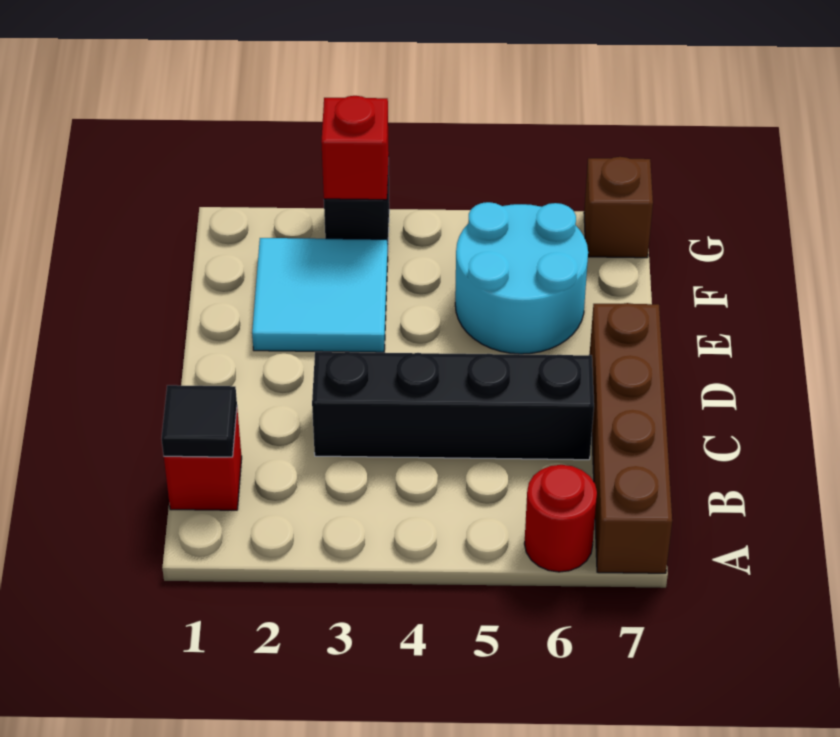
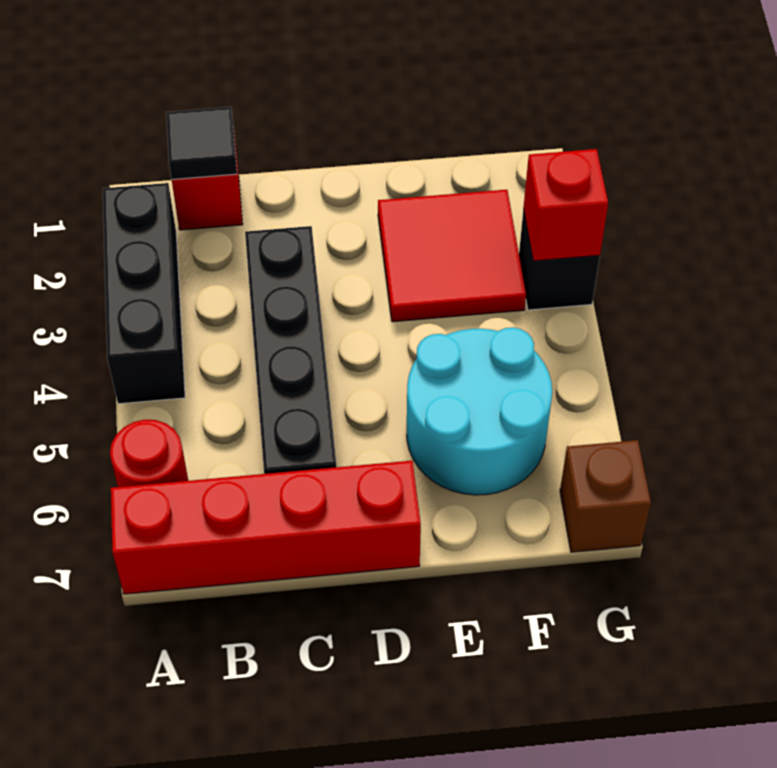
none -> black brick A2:A4 level 1
brown brick A7:D7 level 1 -> red brick A7:D7 level 1
cyan tile E2:F3 level 1 -> red tile E2:F3 level 1

